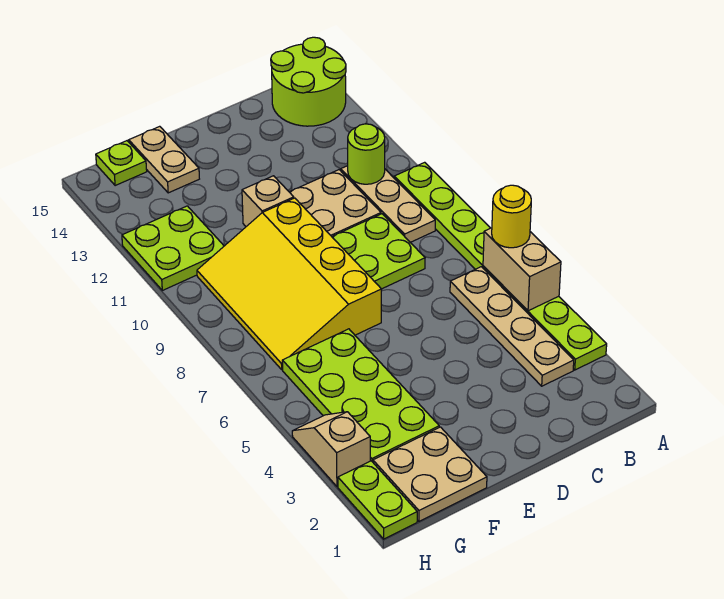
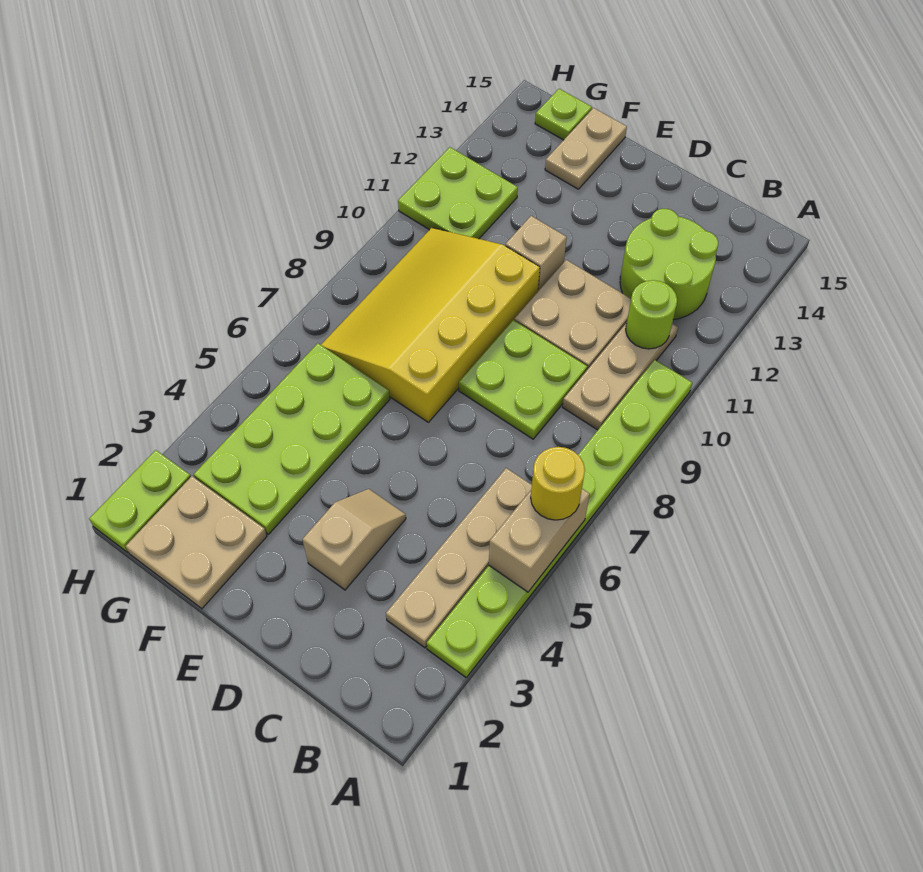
lime round brick A14:B15 level 1 -> lime round brick B12:C13 level 1
tan slope H3:H4 level 1 top 3 -> tan slope D3:D4 level 1 top 3

